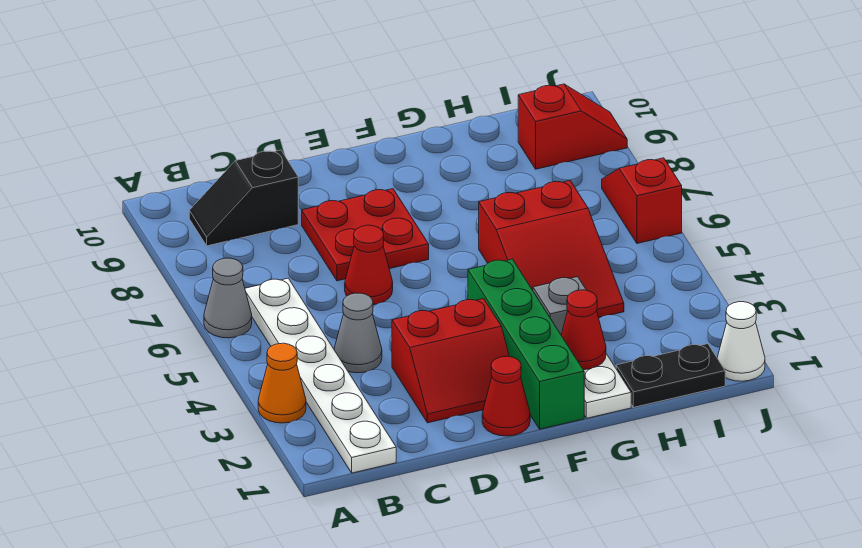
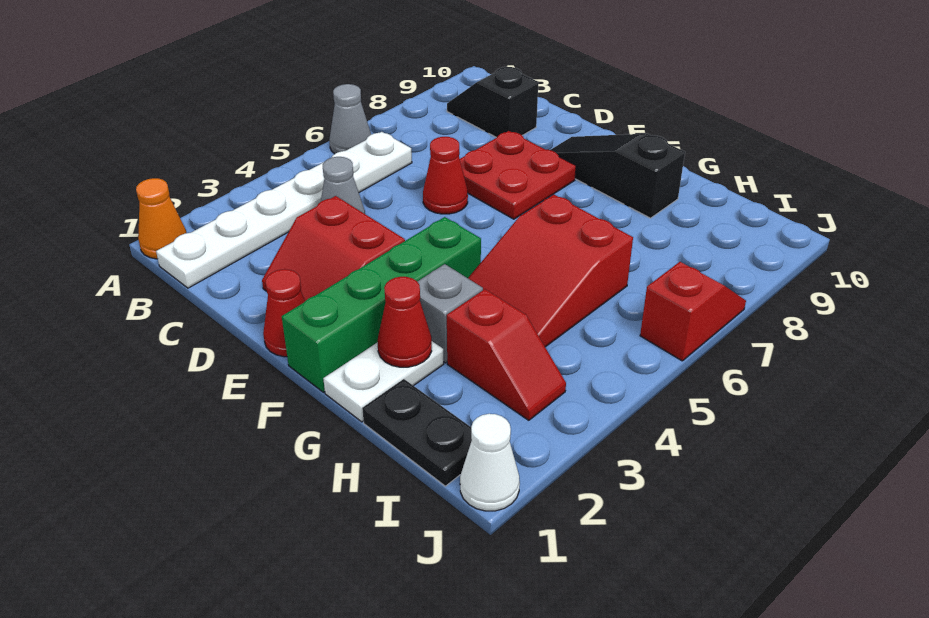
orange cone A3 level 1 -> orange cone A1 level 1
none -> black slope E9:G9 level 1 top G
red slope I9:J9 level 1 top I -> red slope H3:I3 level 1 top H

